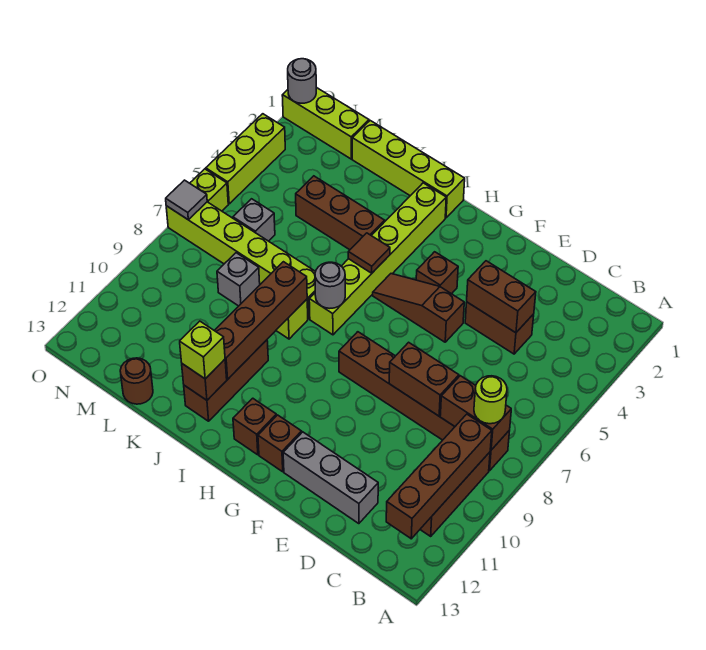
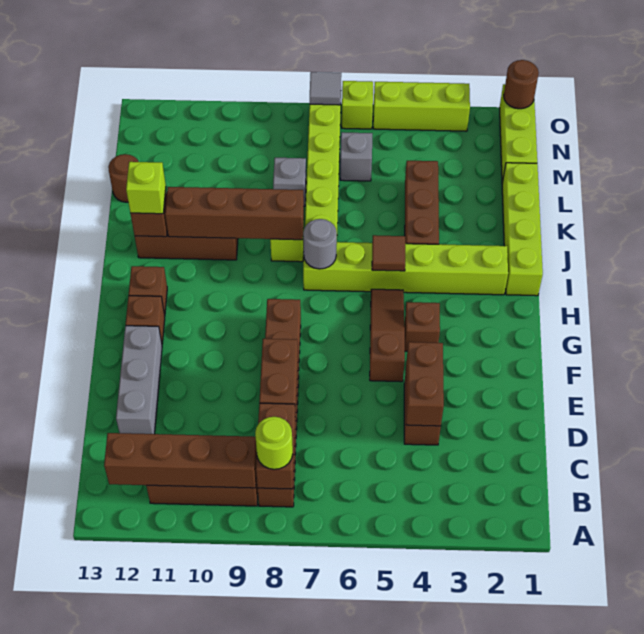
grey round brick O1 level 2 -> brown round brick O1 level 2

